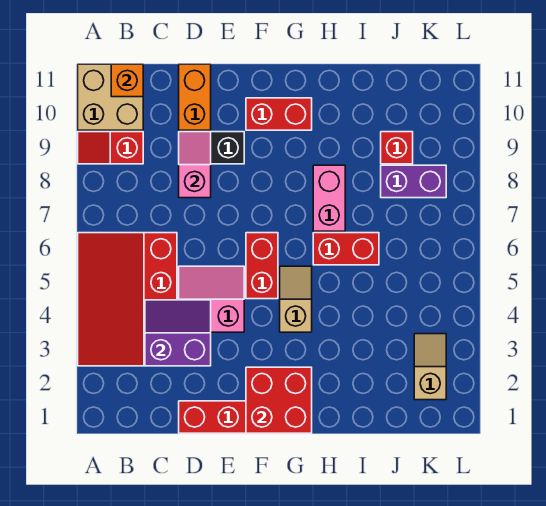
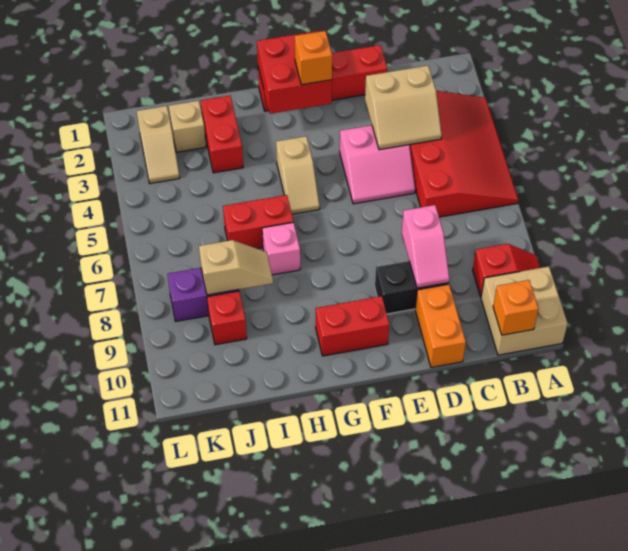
purple slope C3:D4 level 2 top 3 -> tan slope C3:D4 level 2 top 3
none -> orange brick F2 level 3
red brick F5:F6 level 1 -> red brick I2:I3 level 1
pink brick H7:H8 level 1 -> pink brick H7 level 1
none -> tan slope I8:J8 level 2 top J
none -> tan brick J2 level 1

